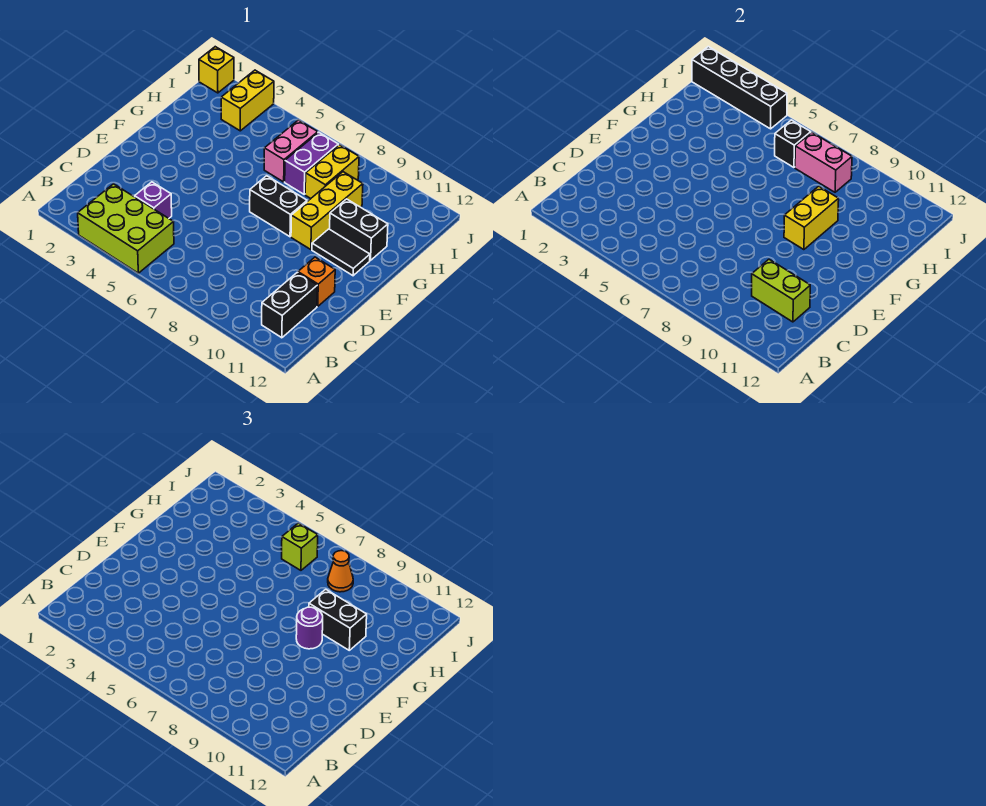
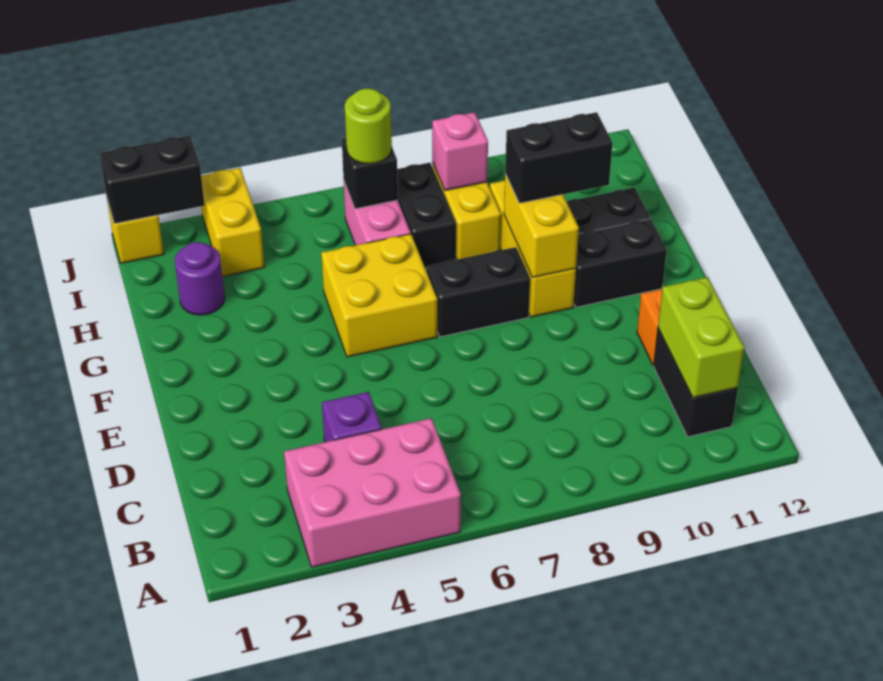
lime brick A3:B5 level 1 -> pink brick A3:B5 level 1
lime brick C10:C11 level 2 -> lime brick B11:C11 level 2
none -> yellow brick F5:G6 level 1
purple round brick F9 level 3 -> purple round brick H2 level 1
black tile F10:F11 level 1 -> black brick F10:F11 level 1
purple brick H7:I7 level 1 -> black brick H7:I7 level 1
lime brick I6 level 3 -> lime round brick I6 level 3
pink brick I7:I8 level 2 -> pink brick I8 level 2
orange cone I8 level 3 -> none
black brick J1:J4 level 2 -> black brick J1:J2 level 2

